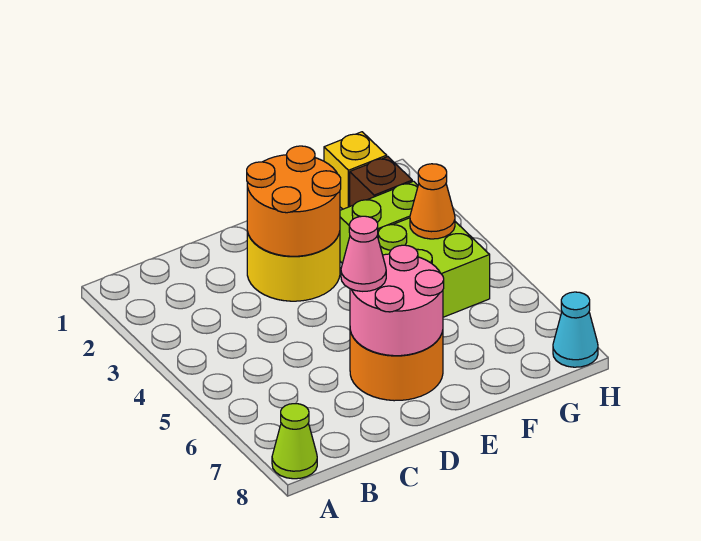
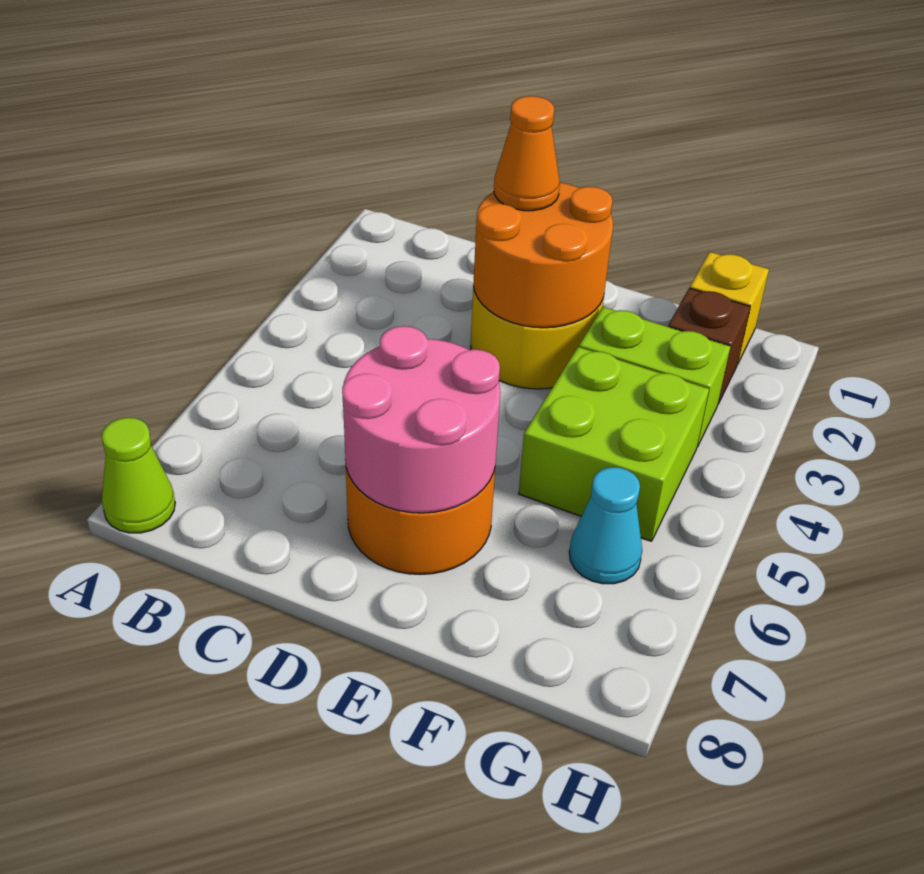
pink cone D6 level 3 -> none
orange cone G4 level 2 -> orange cone D2 level 3
cyan cone H8 level 1 -> cyan cone G6 level 1

